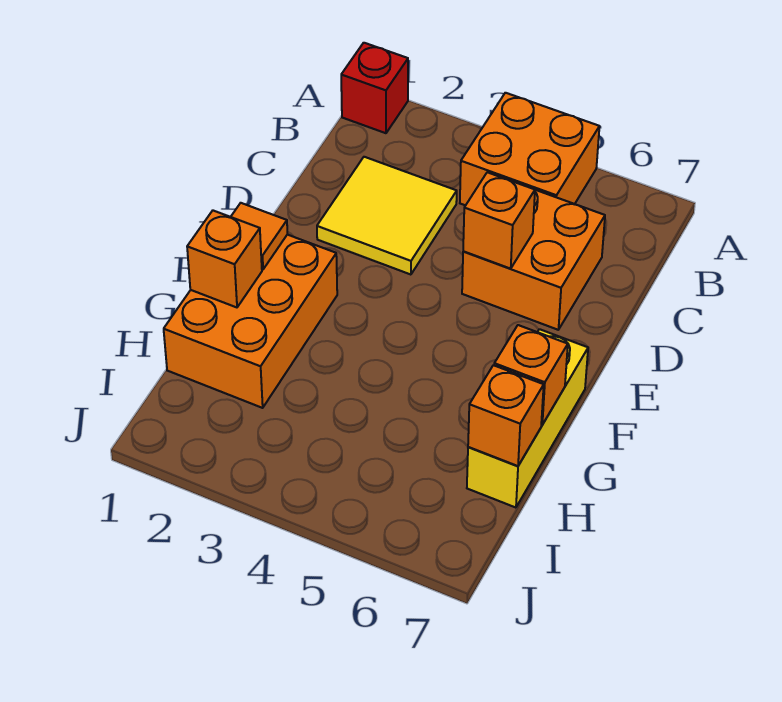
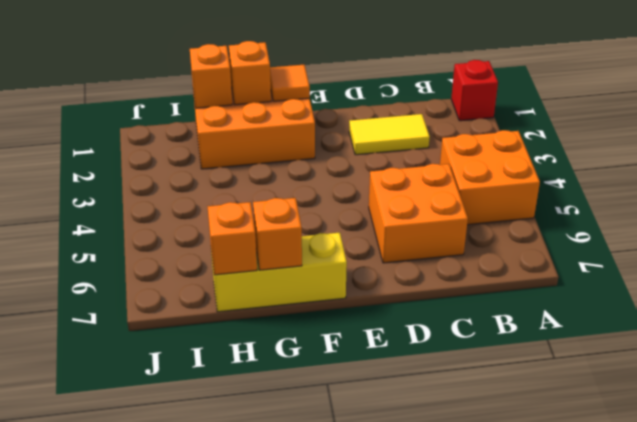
yellow tile C2:D3 level 1 -> yellow tile C2:D2 level 1
orange brick D5 level 2 -> orange brick H1 level 2

